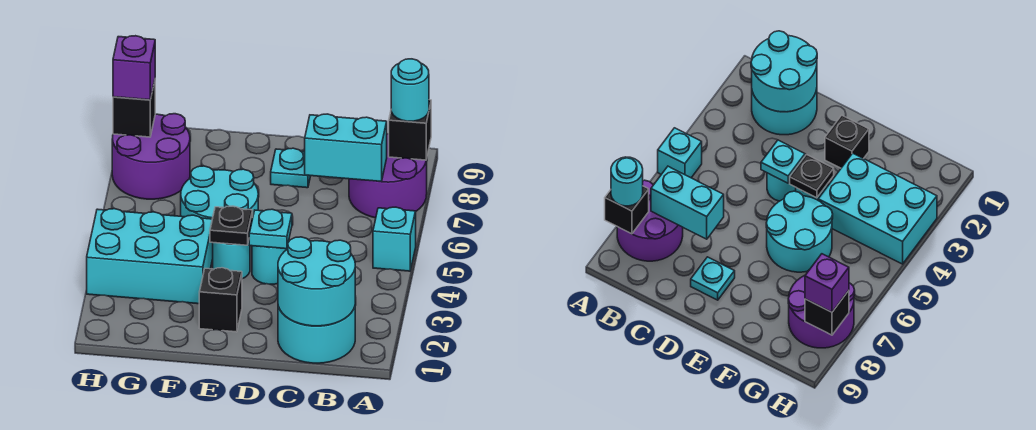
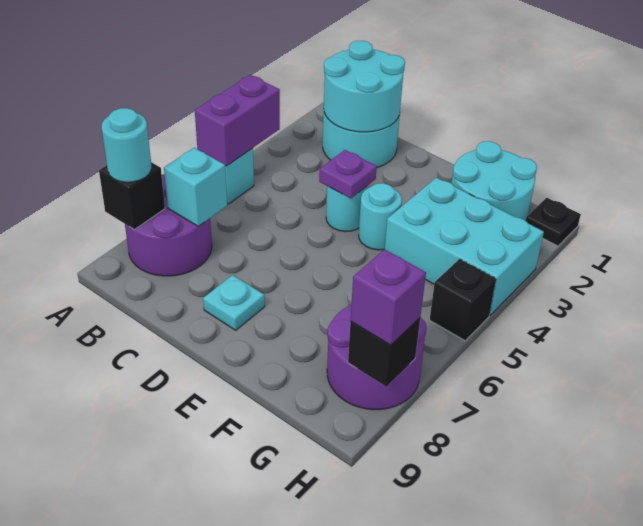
none -> purple brick A4:A5 level 2
cyan brick B7:C7 level 2 -> cyan brick B7 level 2
cyan plate D4 level 2 -> purple plate D4 level 2
black brick E2 level 1 -> black brick H5 level 1
black plate E4 level 2 -> black plate H1 level 1
cyan round brick E5:F6 level 1 -> cyan round brick F1:G2 level 1

